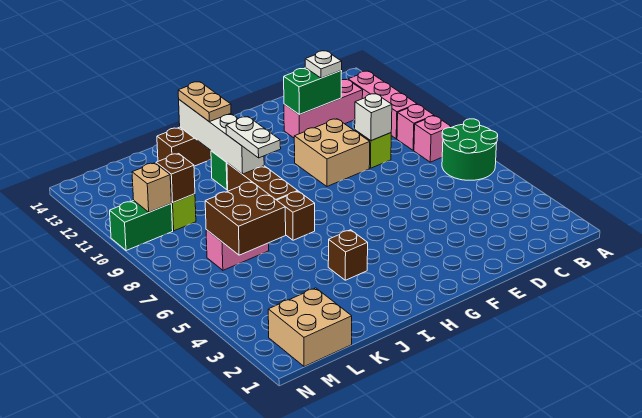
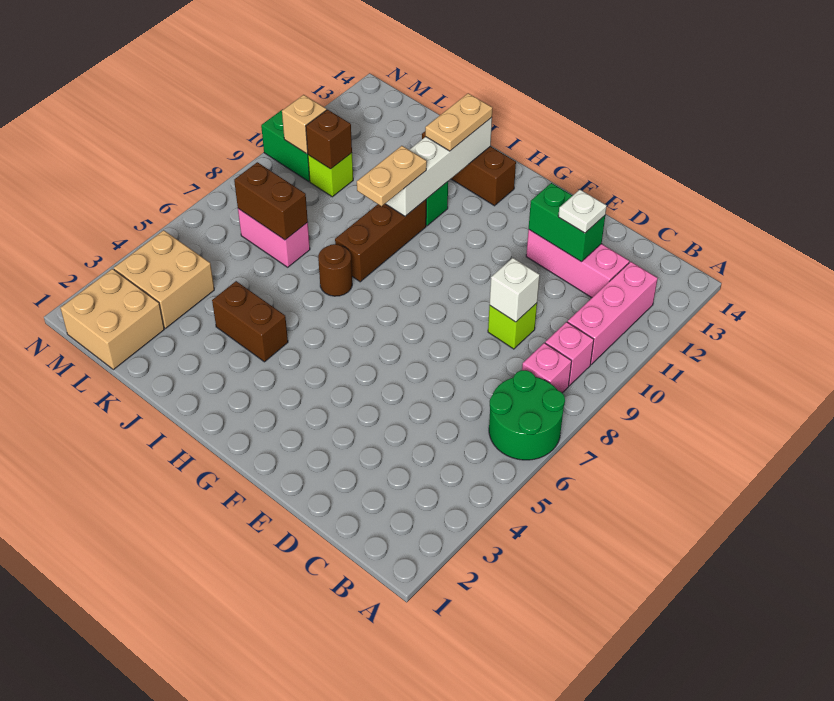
tan brick E9:F10 level 1 -> tan brick L3:M4 level 1
brown brick I4 level 1 -> brown brick I4:J4 level 1
brown brick I7 level 1 -> brown round brick I7 level 1
white plate I9:I10 level 3 -> tan plate I9:I10 level 3
brown brick K6:L7 level 2 -> brown brick K7:L7 level 2

